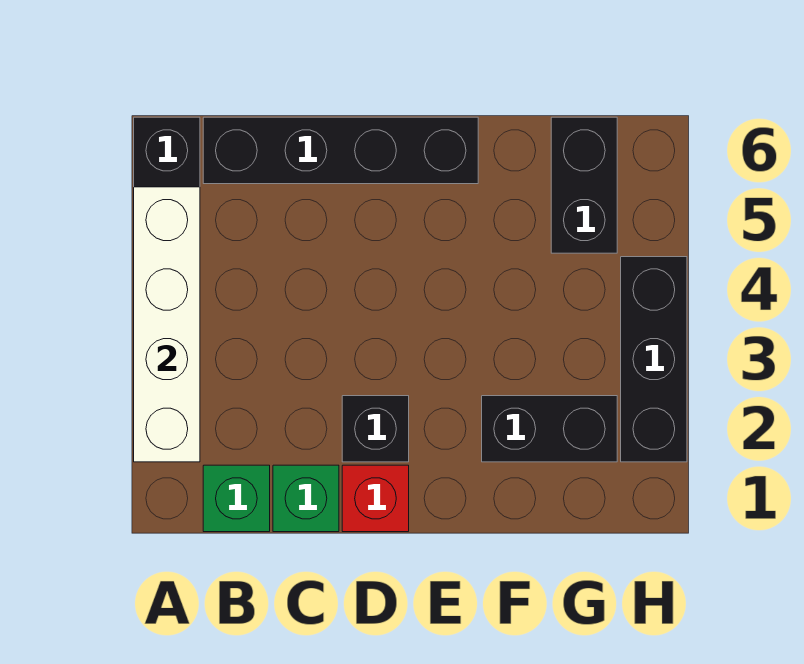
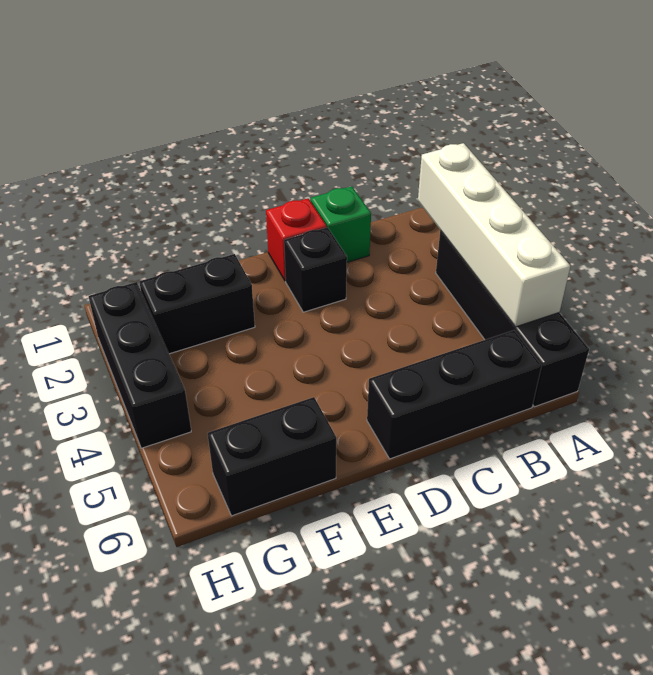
green brick B1 level 1 -> none
black brick B6:E6 level 1 -> black brick B6:D6 level 1
black brick G5:G6 level 1 -> black brick F6:G6 level 1

